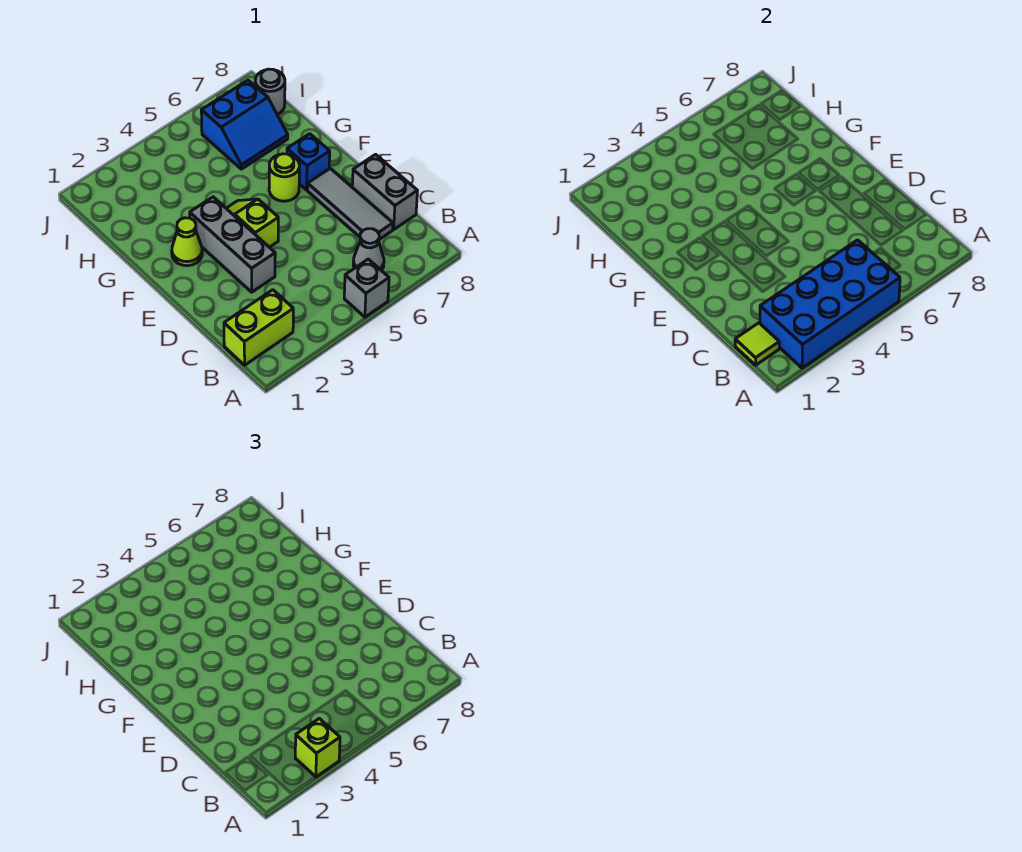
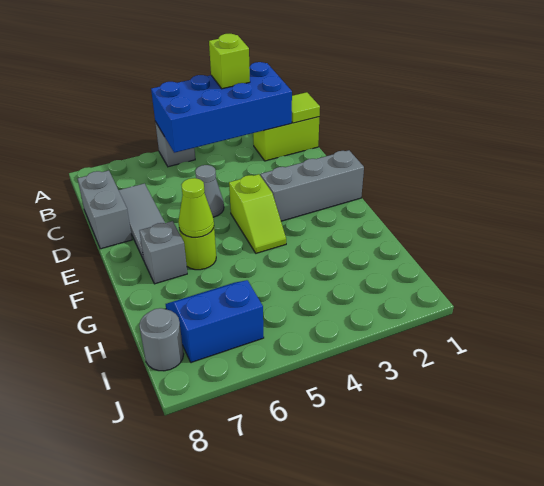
grey cone B6 level 1 -> grey cone D5 level 1
grey brick D3:F3 level 1 -> grey brick E1:E3 level 1
lime cone F2 level 1 -> lime cone F6 level 2
blue brick F7 level 1 -> grey brick F7 level 1

